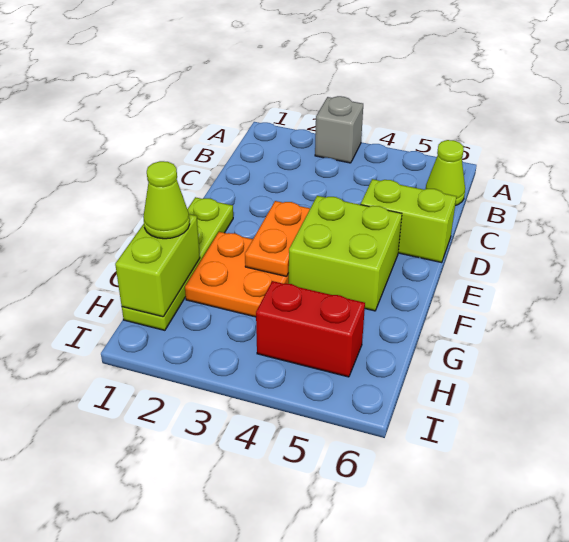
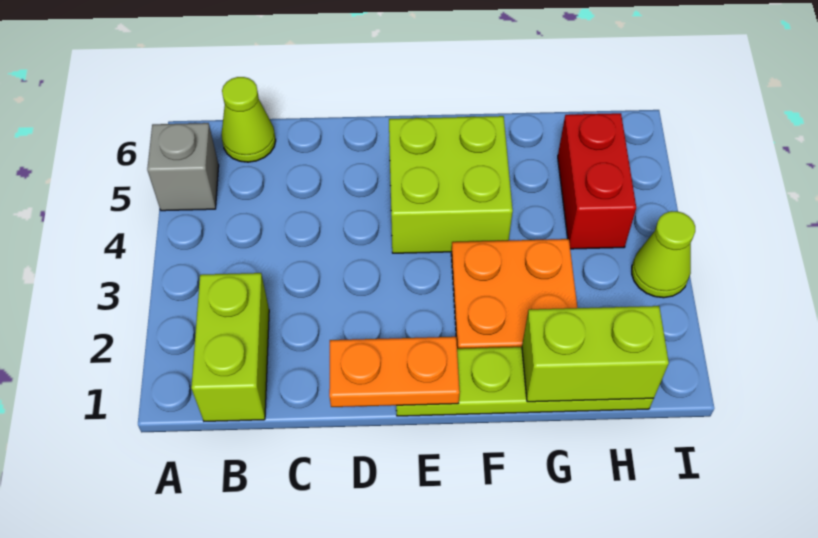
grey brick A3 level 1 -> grey brick A5 level 1
lime brick D5:D6 level 1 -> lime brick B1:B2 level 1
orange plate E3:F3 level 2 -> orange plate D1:E1 level 2
lime cone G1 level 3 -> lime cone I3 level 1

